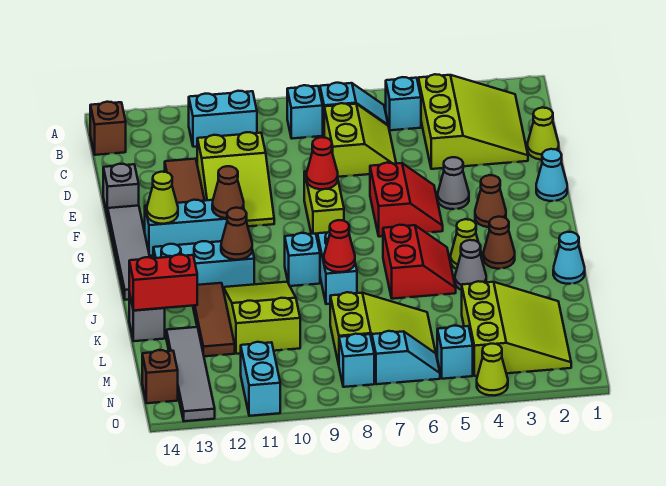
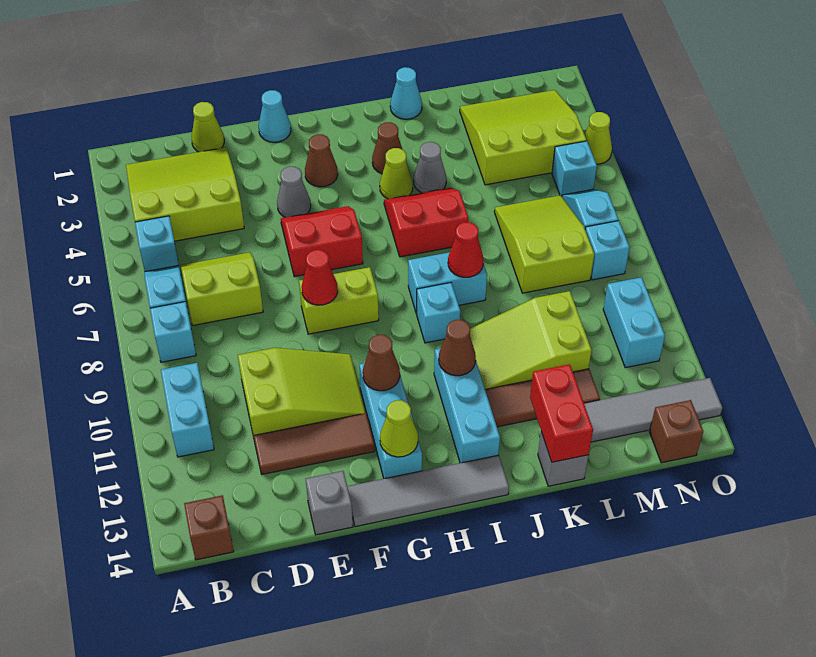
cyan brick N11:O11 level 1 -> cyan brick N10:N11 level 1

